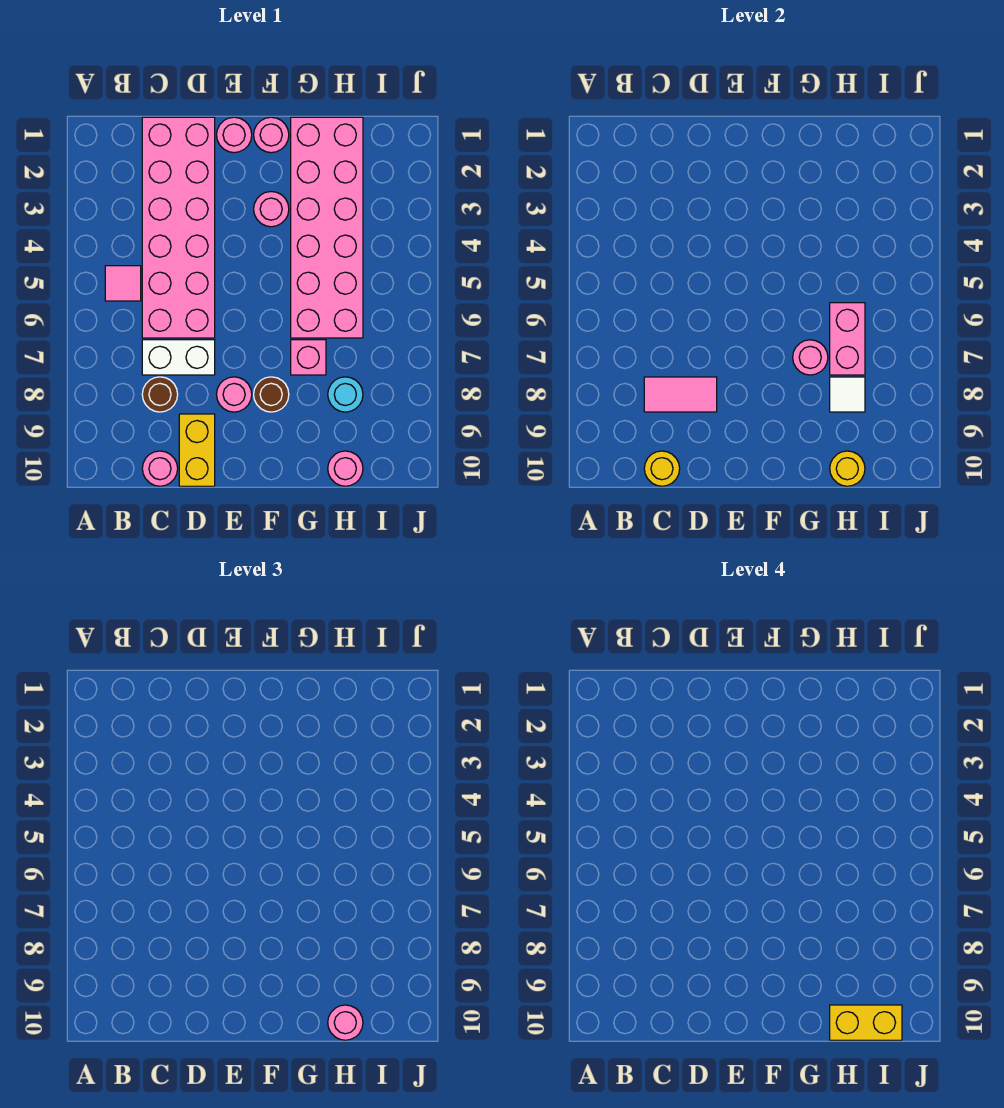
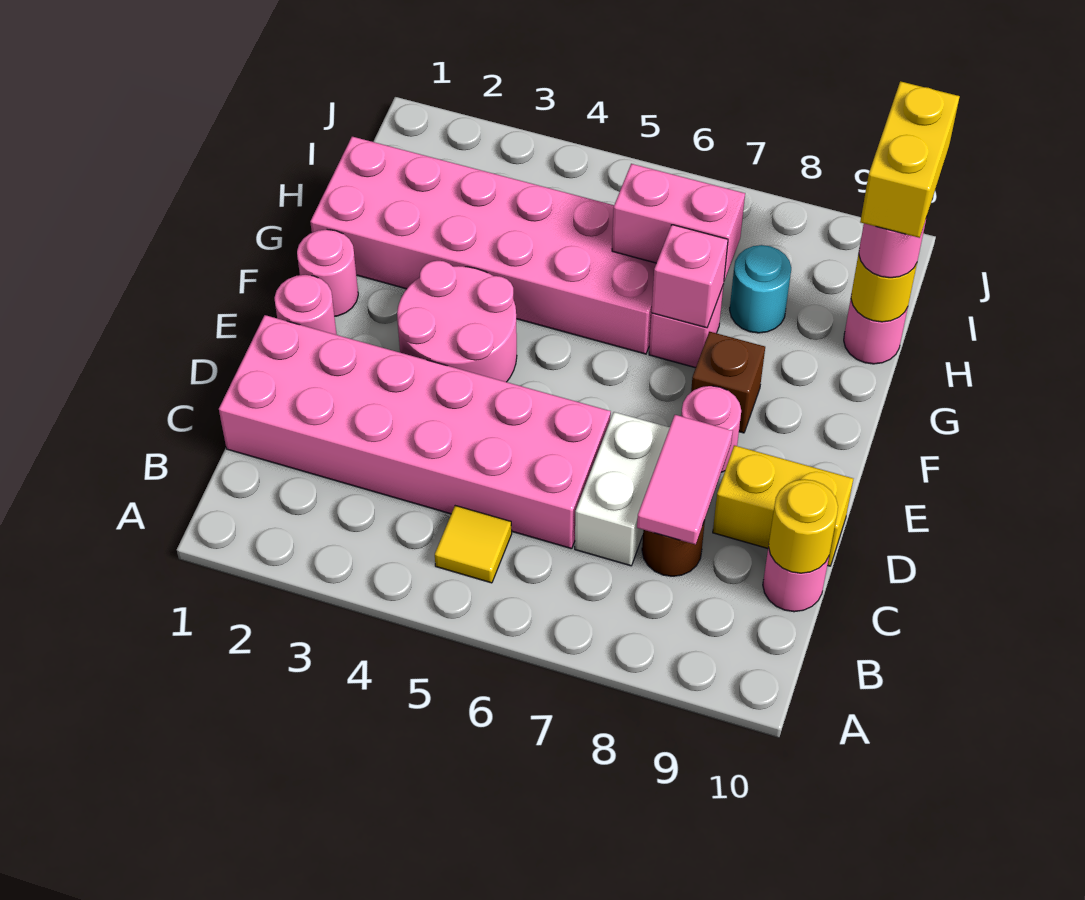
pink tile B5 level 1 -> yellow tile B5 level 1
pink round brick F3 level 1 -> pink round brick E3:F4 level 1
brown round brick F8 level 1 -> brown brick F8 level 1
pink round brick G7 level 2 -> pink brick G7 level 2
white tile H8 level 2 -> none

